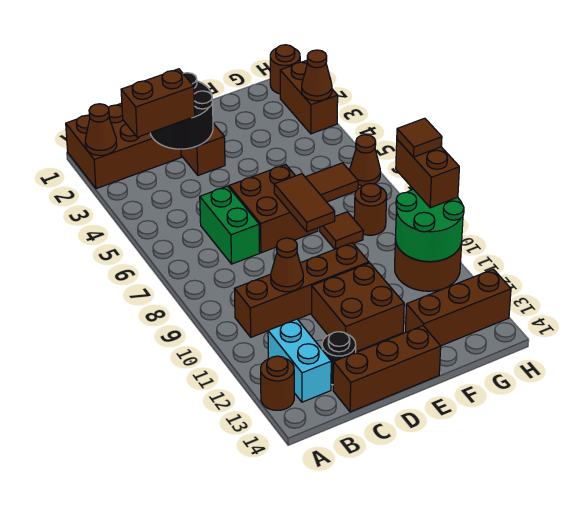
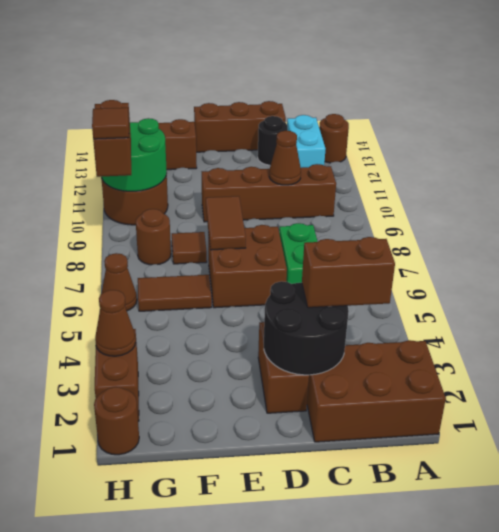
brown cone A2 level 2 -> none
brown brick D11:E12 level 1 -> none

